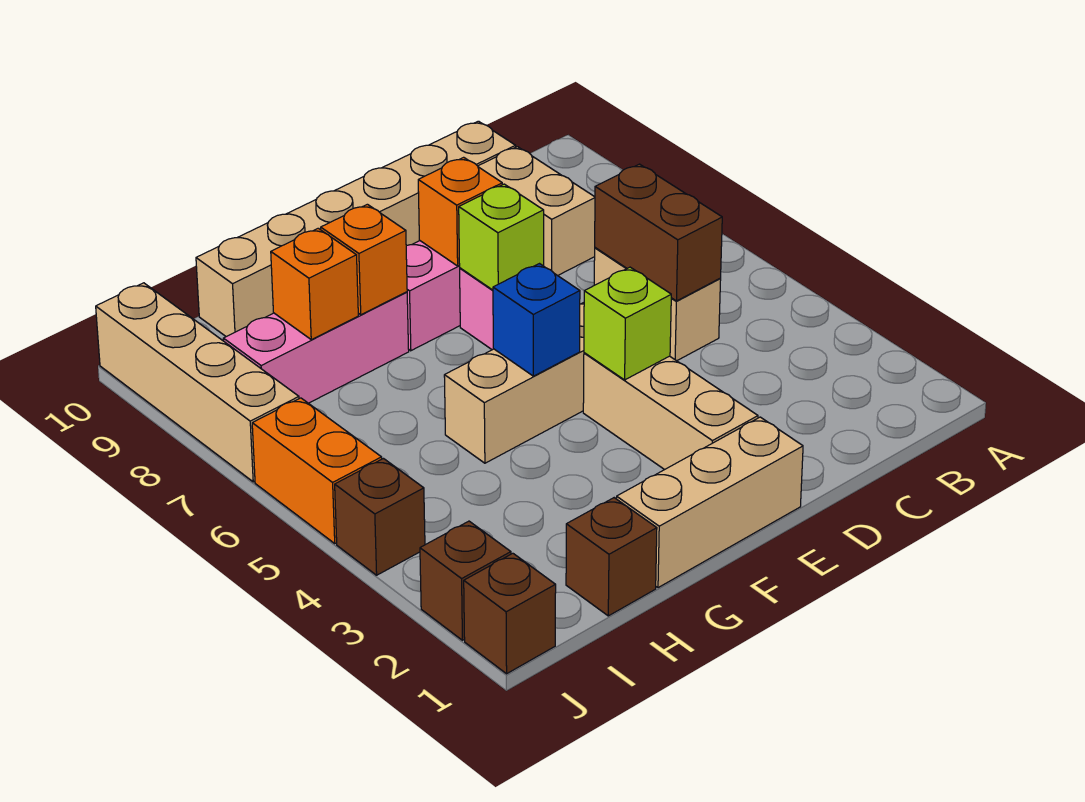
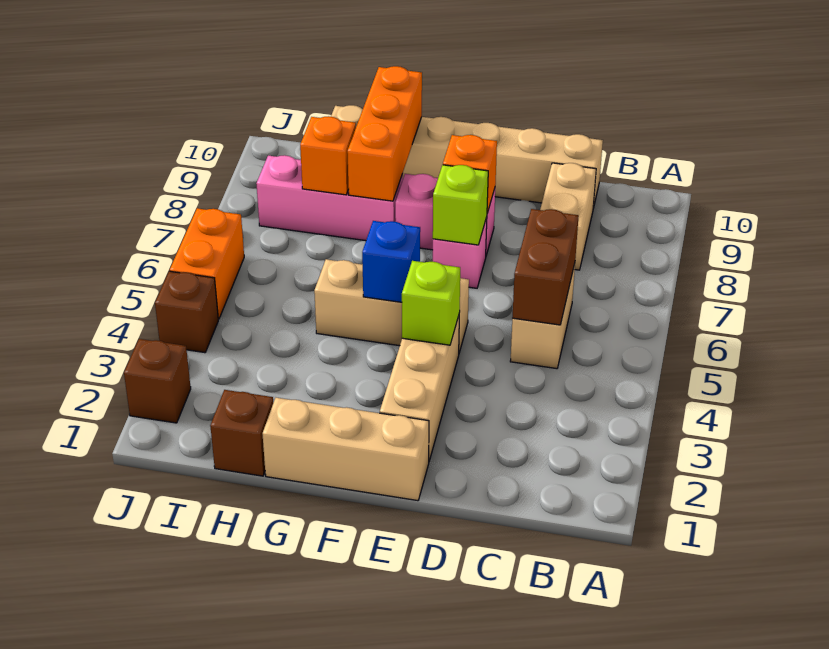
orange brick G8 level 2 -> orange brick G8:G10 level 2
brown brick J1 level 1 -> none
tan brick J7:J10 level 1 -> none

